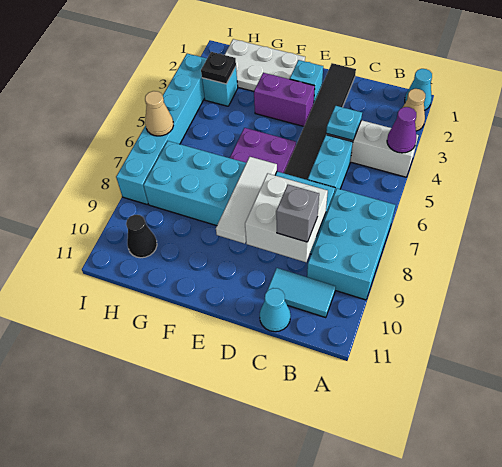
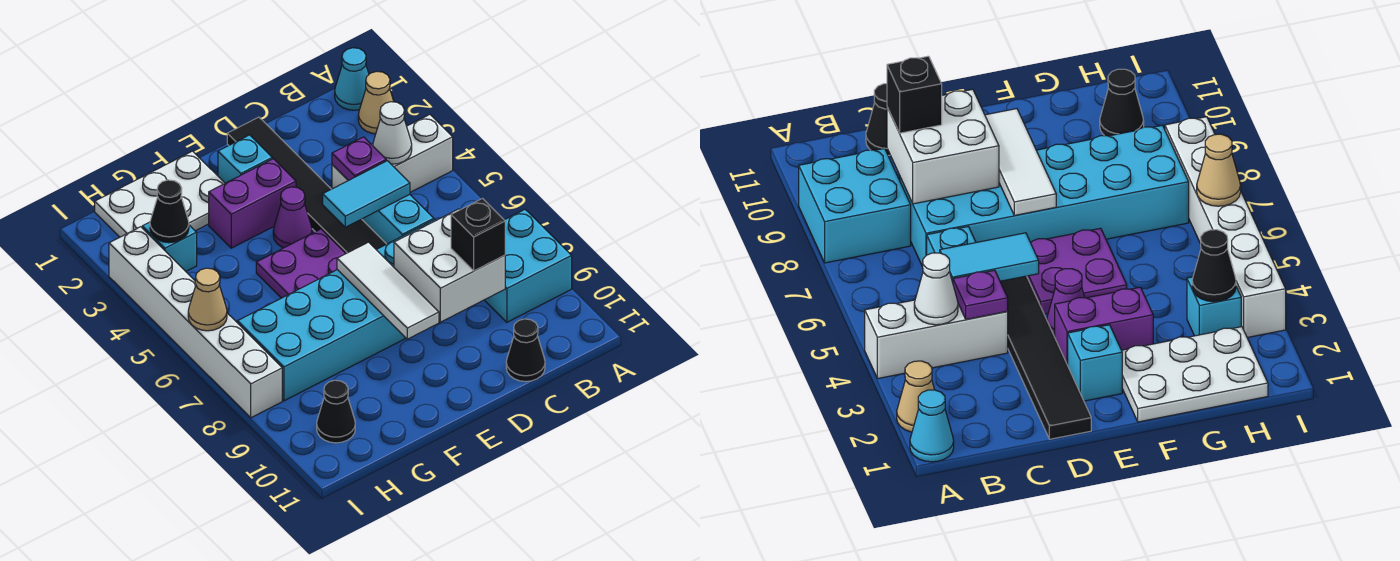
purple cone A4 level 2 -> purple cone E4 level 1
cyan brick A7:B9 level 1 -> cyan brick A8:B9 level 1
none -> white cone B4 level 2
cyan tile B10:C10 level 1 -> cyan tile C5:D5 level 2
cyan plate C4 level 2 -> purple plate C4 level 2
grey brick C9 level 3 -> black brick C9 level 3
cyan cone C11 level 1 -> black cone C11 level 1
black plate H3 level 2 -> black cone H3 level 2
cyan brick I3:I8 level 1 -> white brick I3:I8 level 1

